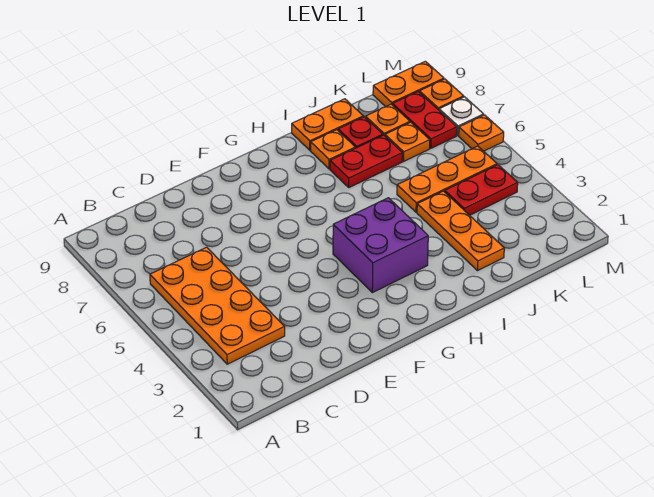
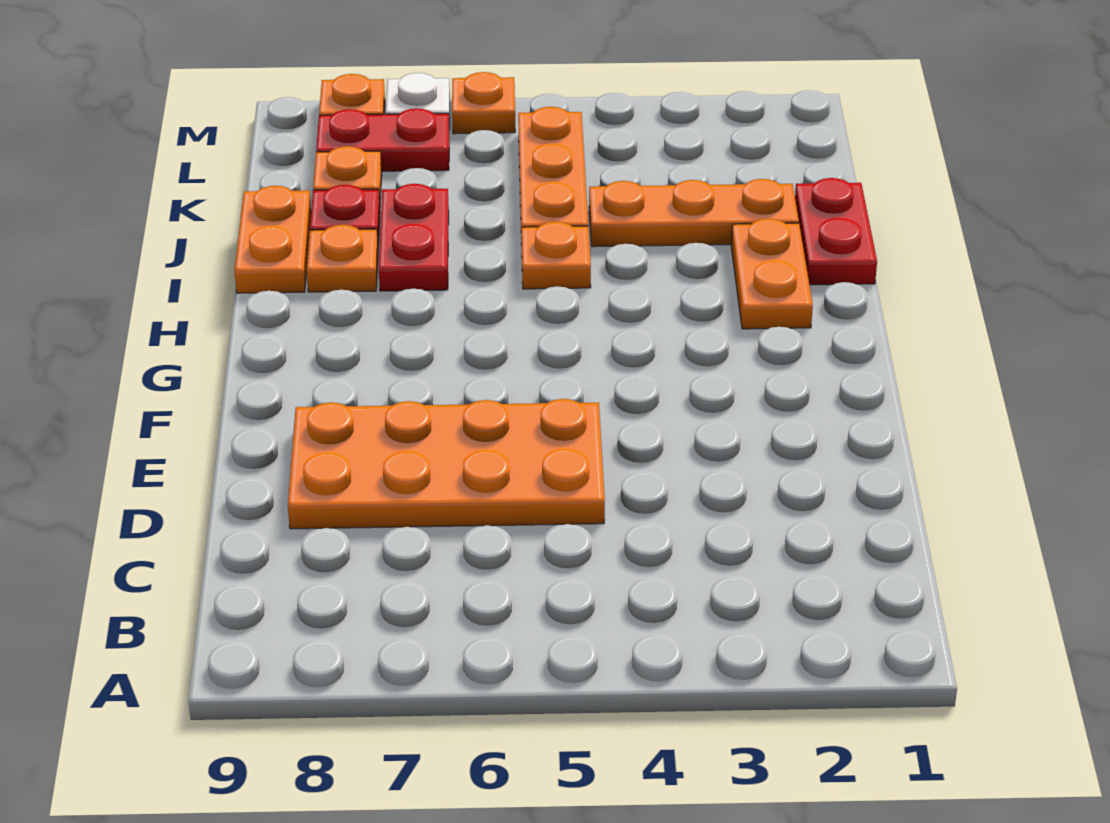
orange plate B3:C6 level 1 -> orange plate D5:E8 level 1
purple brick G3:H4 level 1 -> none
red plate K4:L4 level 1 -> red plate I1:J1 level 1
orange plate K7 level 1 -> orange plate I5 level 1
orange plate L9:M9 level 1 -> orange plate H2:I2 level 1

